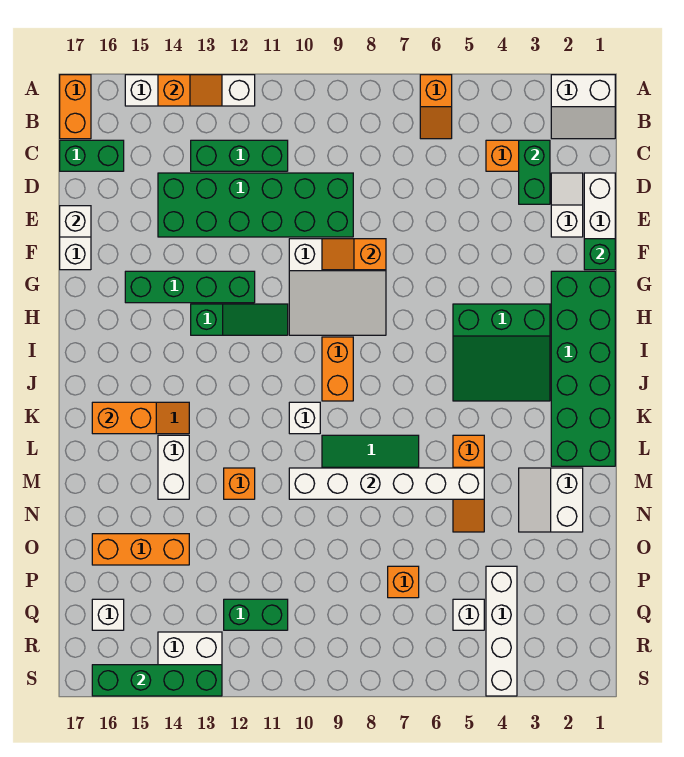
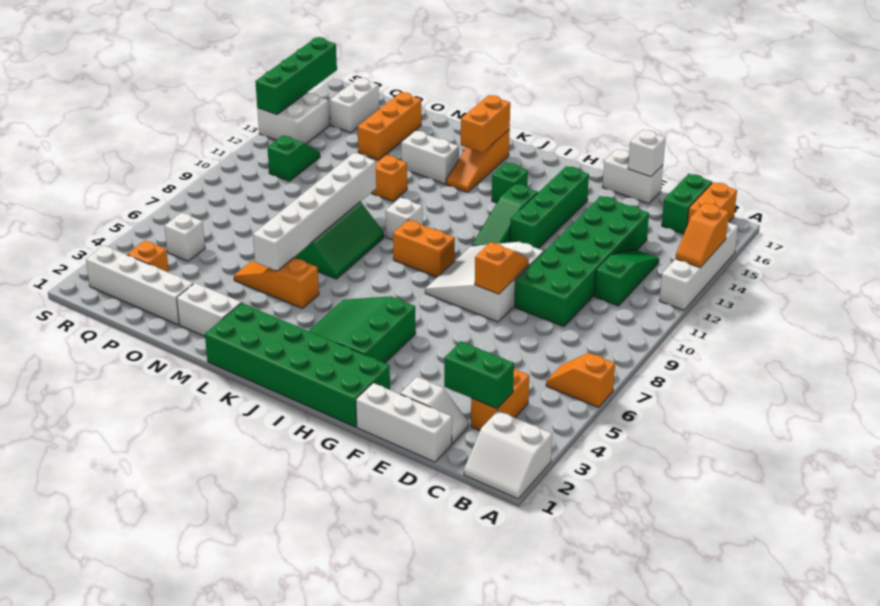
white slope A1:B2 level 1 top A -> white slope A1:B2 level 1 top 2
orange brick A17:B17 level 1 -> orange brick B16:B17 level 1
green brick C11:C13 level 1 -> green slope C11:C13 level 1 top 11
green brick F1 level 2 -> green brick I14 level 1
white brick P4:S4 level 1 -> white brick O2:R2 level 1
orange brick P7 level 1 -> orange brick Q3 level 1
green brick Q11:Q12 level 1 -> green slope Q11:Q12 level 1 top 11
white brick Q16 level 1 -> white brick Q15:Q16 level 1

